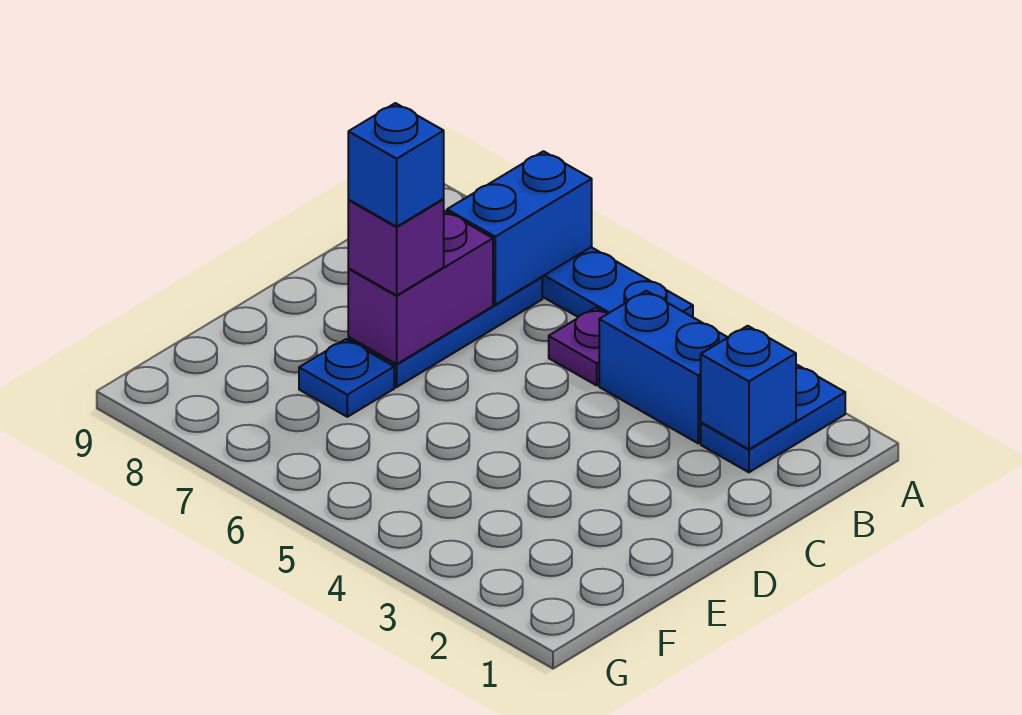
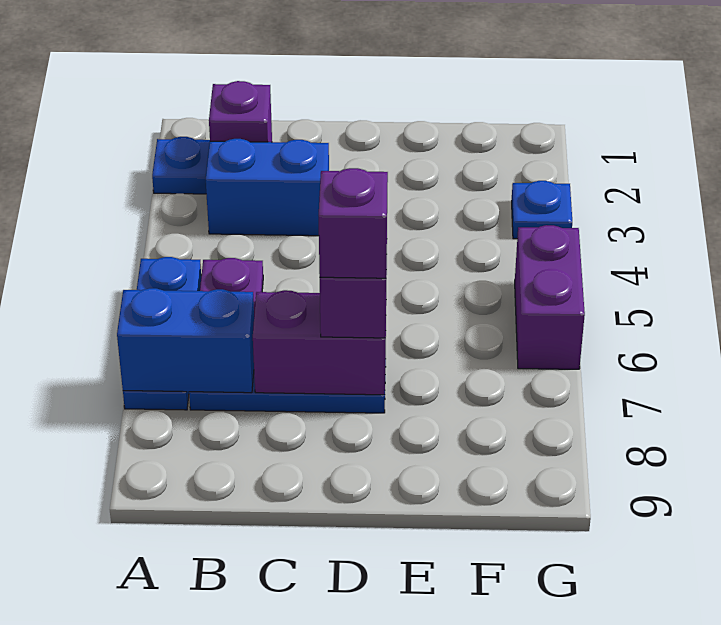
blue brick B2 level 2 -> purple brick B2 level 2
blue brick B3:B4 level 1 -> blue brick B3:C3 level 1
blue brick D7 level 4 -> purple brick D7 level 4
blue plate E7 level 1 -> blue plate G3 level 1
none -> purple brick G5:G6 level 1

